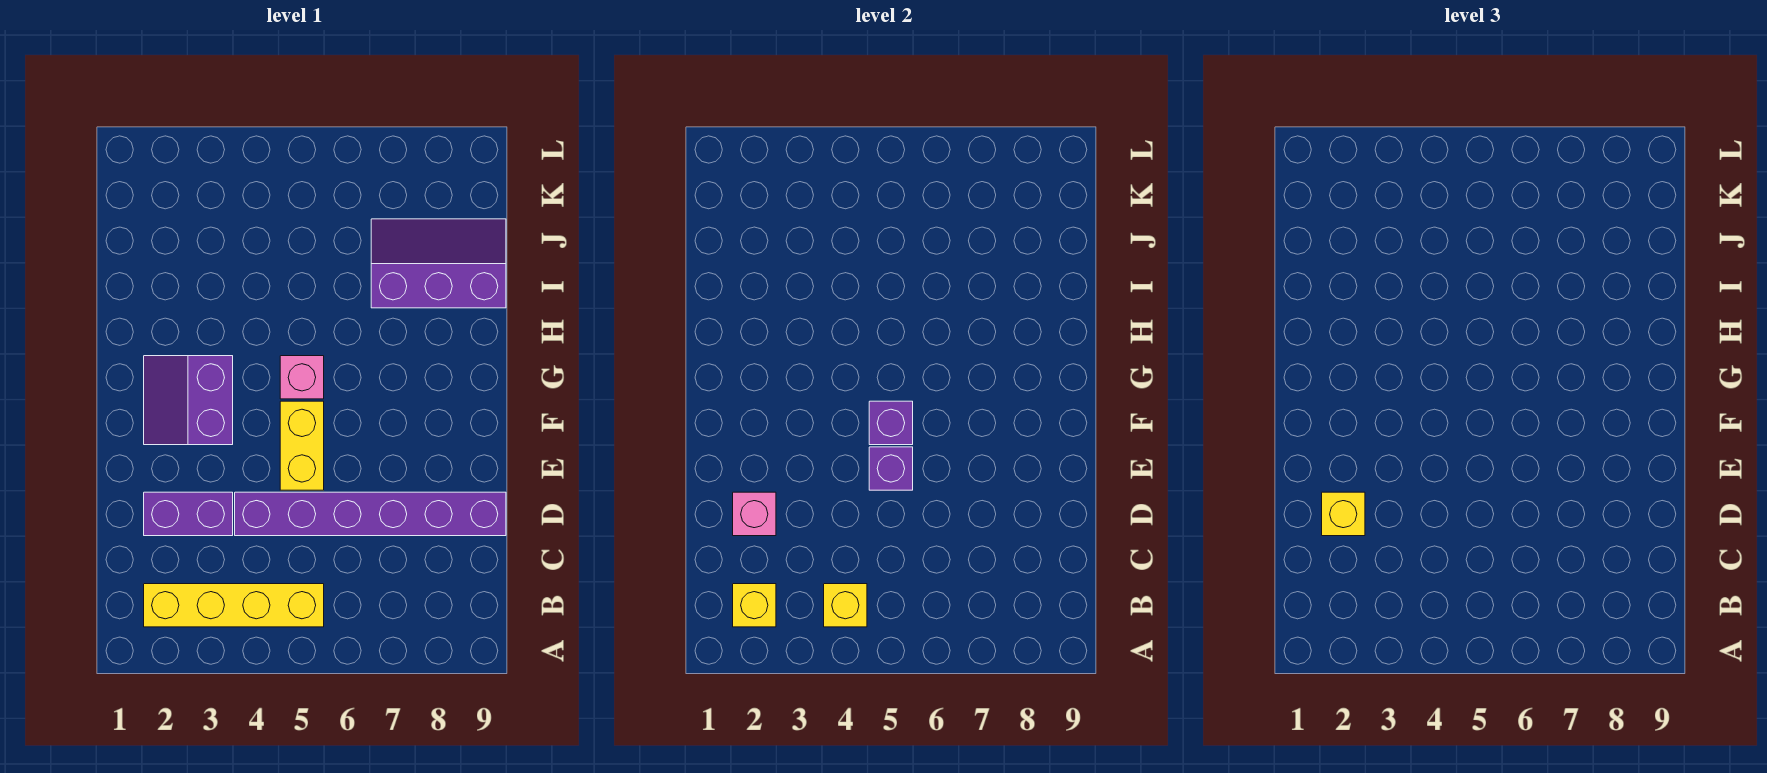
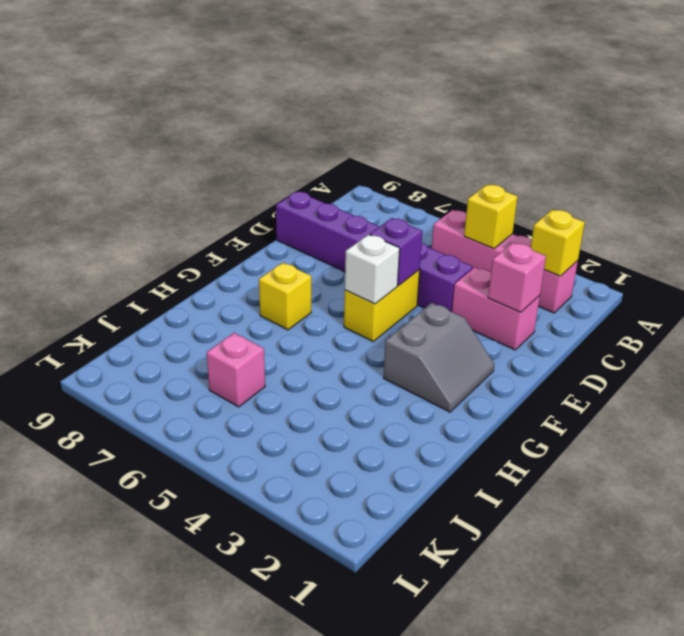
yellow brick B2:B5 level 1 -> pink brick B2:B5 level 1
purple brick D2:D3 level 1 -> pink brick D2:D3 level 1
yellow brick D2 level 3 -> yellow brick G7 level 1
purple slope F2:G3 level 1 top 3 -> grey slope F2:G3 level 1 top 3
purple brick F5 level 2 -> white brick F5 level 2
pink brick G5 level 1 -> pink brick J6 level 1
purple slope I7:J9 level 1 top I -> none

